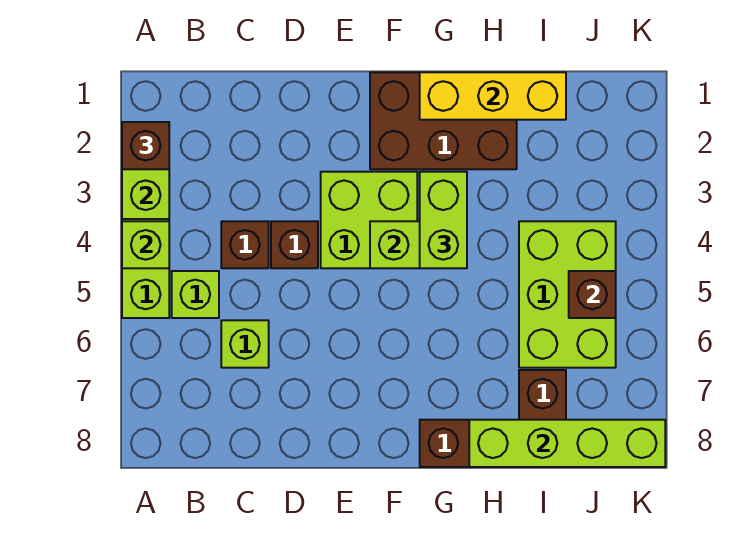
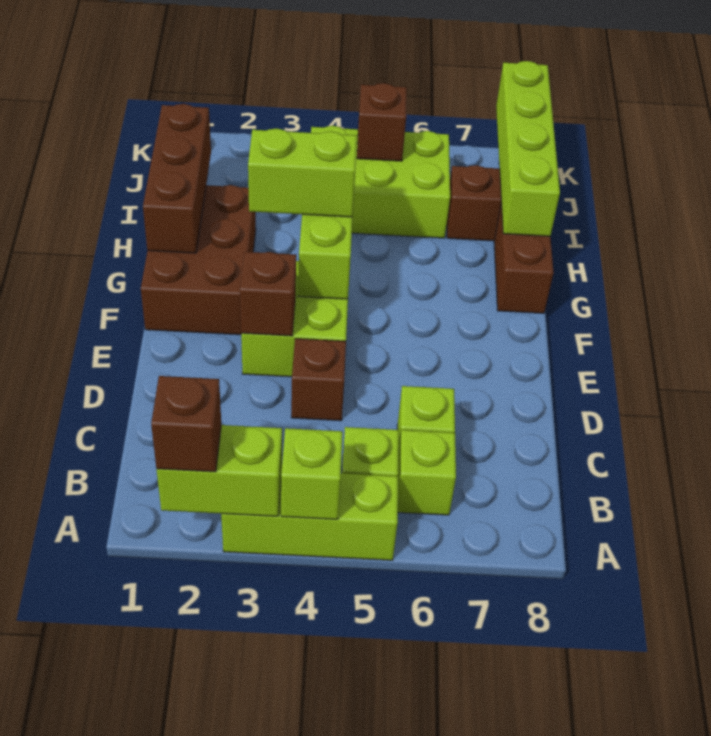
none -> lime brick B6 level 1
brown brick C4 level 1 -> brown brick E3 level 2
yellow brick G1:I1 level 2 -> brown brick G1:I1 level 2

